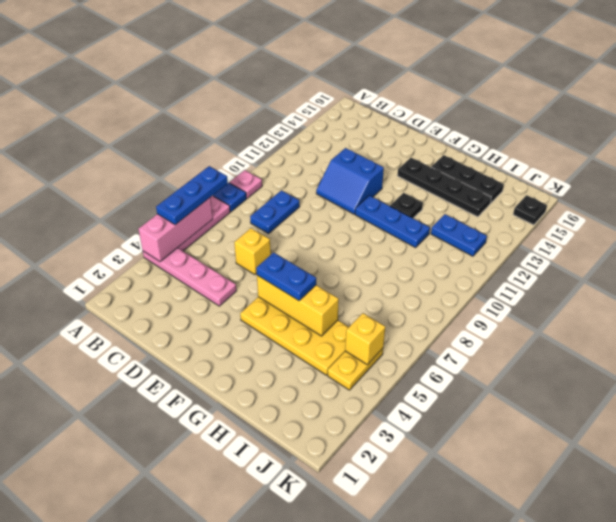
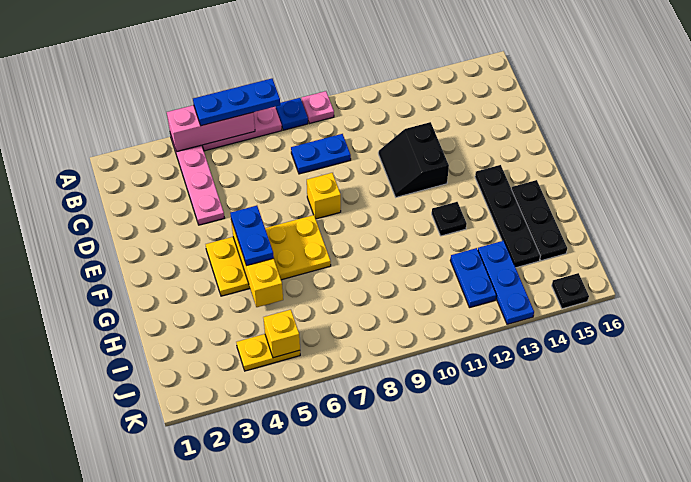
yellow brick D6 level 1 -> yellow brick E8 level 1
blue slope D11:E12 level 1 top 12 -> black slope D11:E12 level 1 top 12
yellow plate F4:I5 level 1 -> yellow plate F4:G7 level 1
blue plate F11:H11 level 1 -> blue plate I13:K13 level 1

